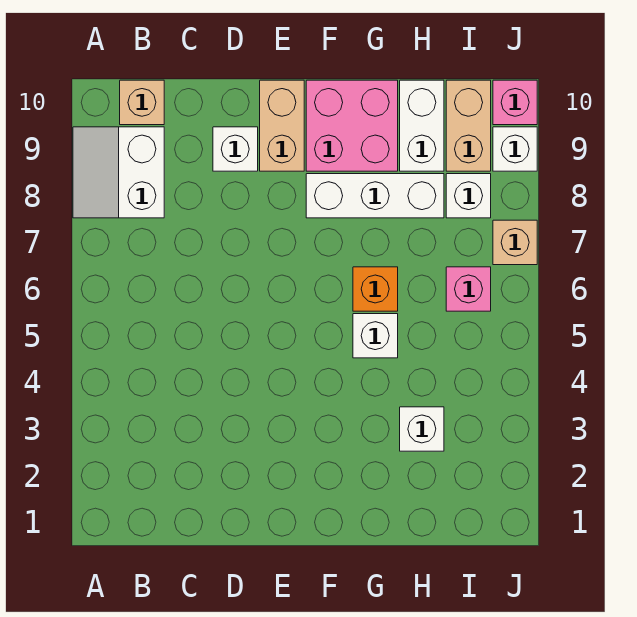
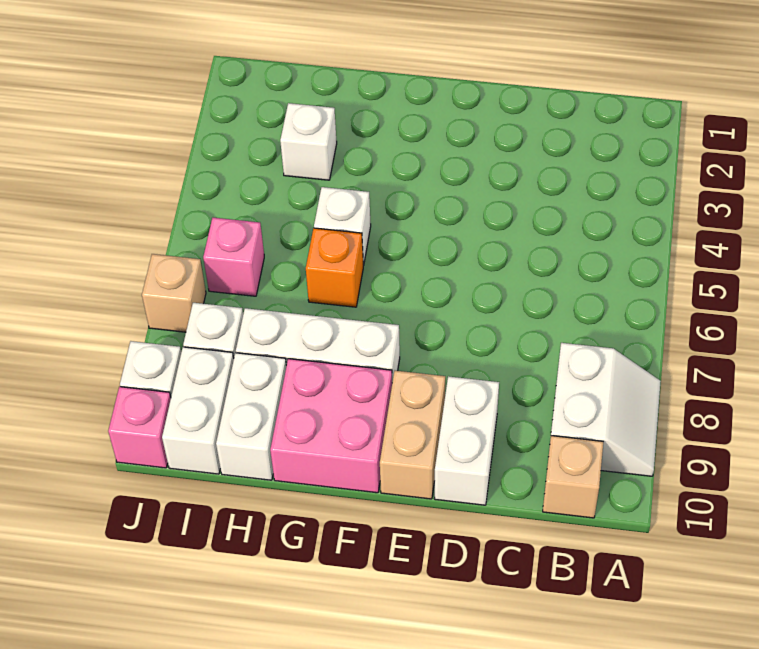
white brick D9 level 1 -> white brick D9:D10 level 1
tan brick I9:I10 level 1 -> white brick I9:I10 level 1

